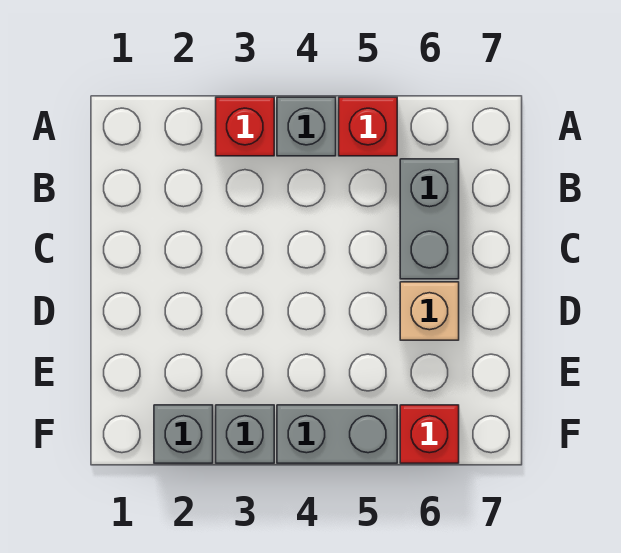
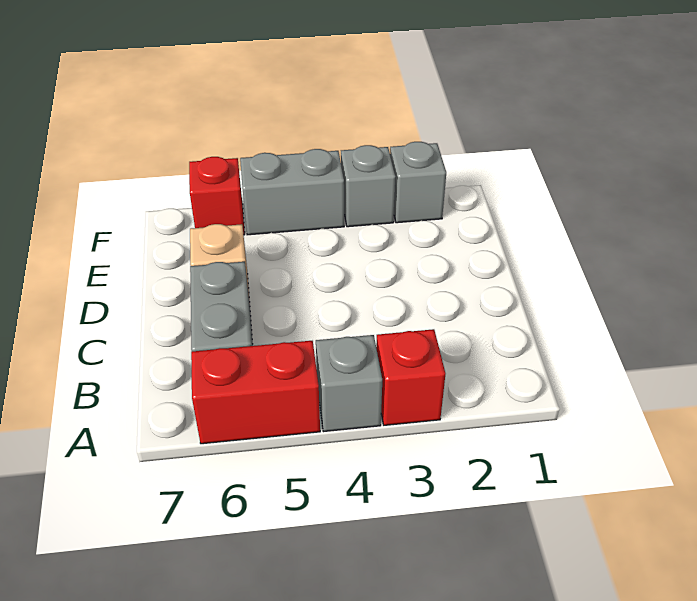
red brick A5 level 1 -> red brick A5:A6 level 1

